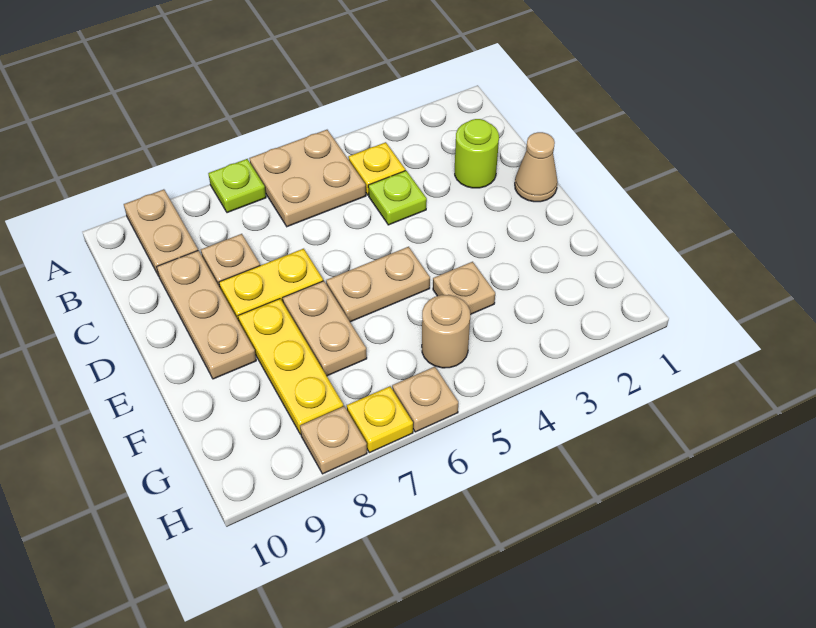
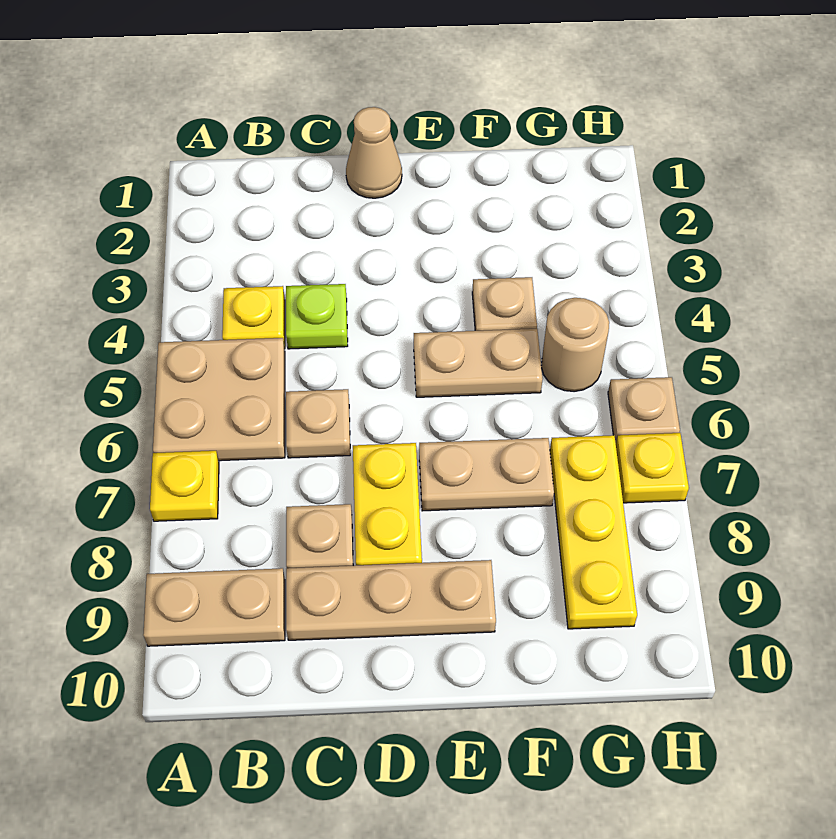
lime plate A7 level 1 -> yellow plate A7 level 1
lime round brick C2 level 1 -> none
tan plate E5:E6 level 1 -> tan plate E5:F5 level 1
yellow plate E8:G8 level 1 -> yellow plate G7:G9 level 1
tan plate H8 level 1 -> tan plate C6 level 1

